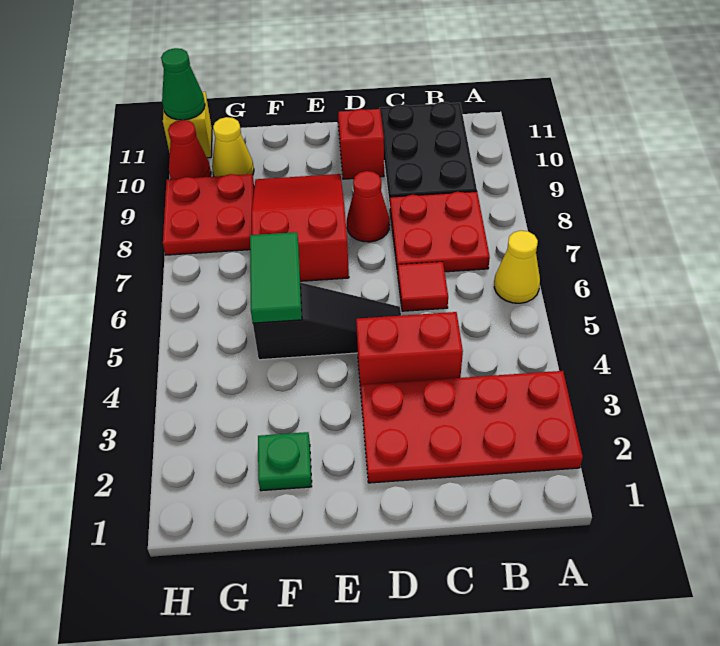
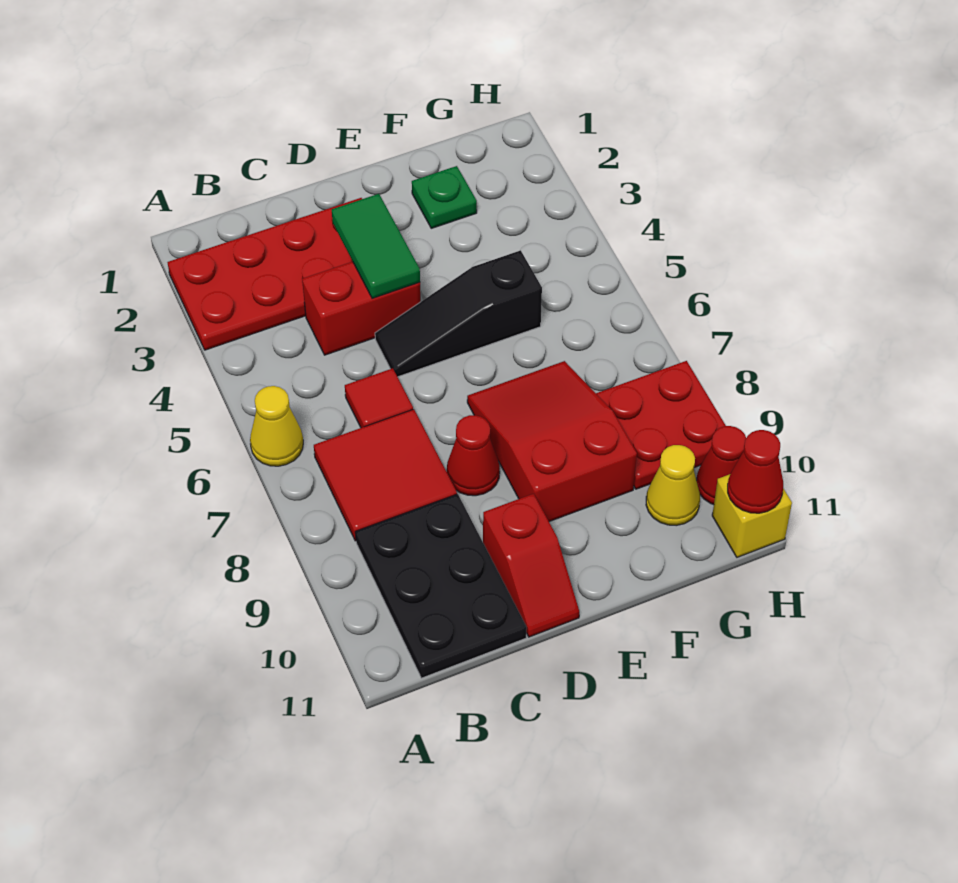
red plate B7:C8 level 1 -> red tile B7:C8 level 1
red slope E7:F9 level 1 top 7 -> red slope E7:F9 level 1 top 9
green tile F5:F6 level 2 -> green tile D3:D4 level 2
green cone H11 level 2 -> red cone H11 level 2

